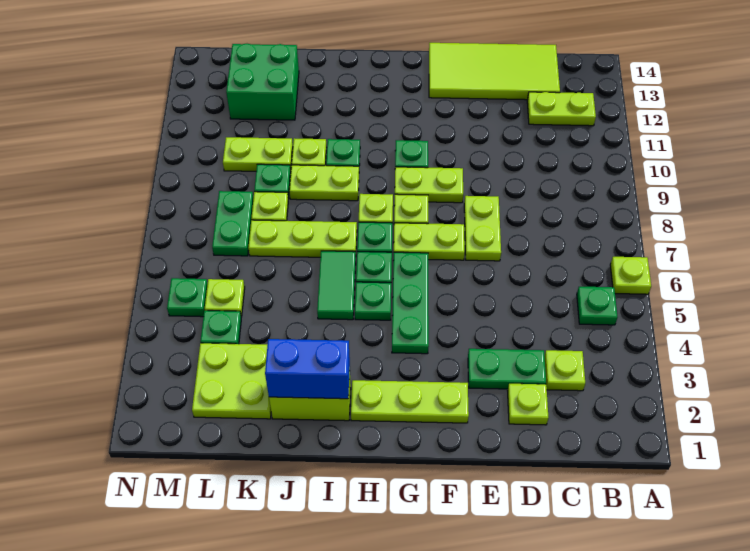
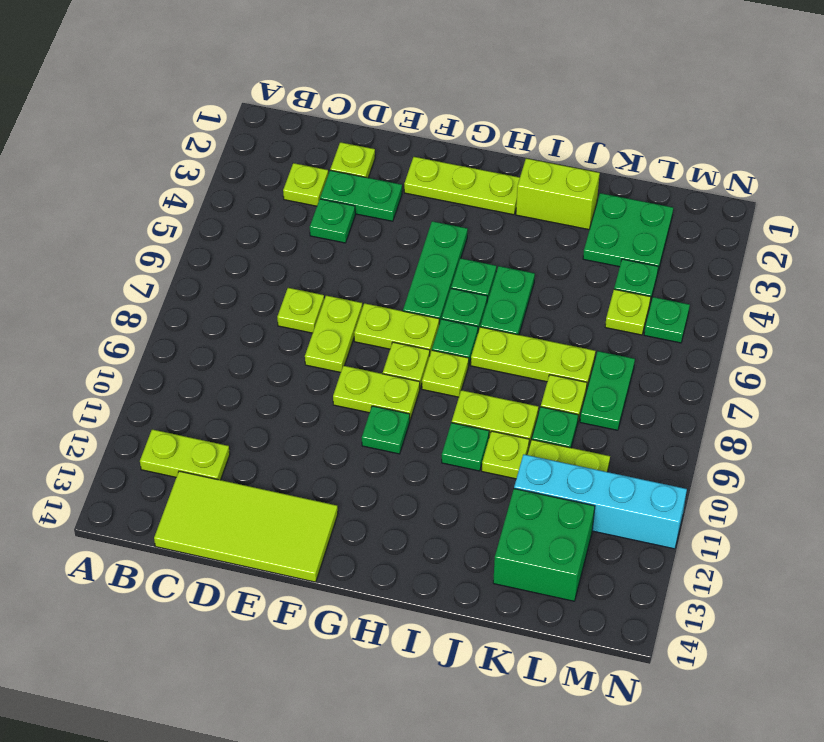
lime plate A6 level 1 -> lime plate D7 level 1
green plate B5 level 1 -> green plate D4 level 1
blue brick I2:J2 level 2 -> none
green tile I5:I6 level 1 -> green plate I5:I6 level 1
lime plate K2:L3 level 1 -> green plate K2:L3 level 1
none -> cyan brick K11:N11 level 1

